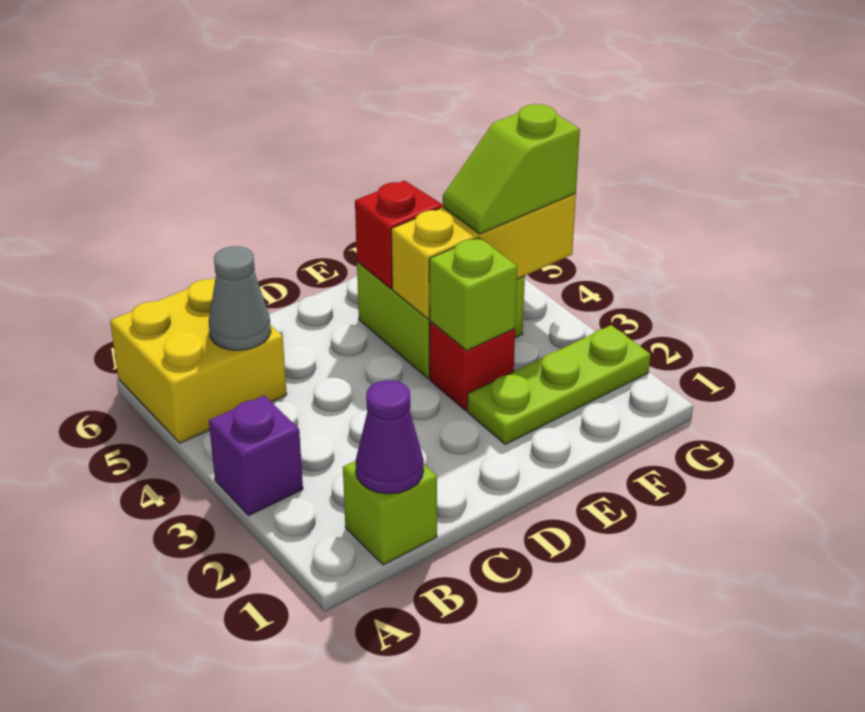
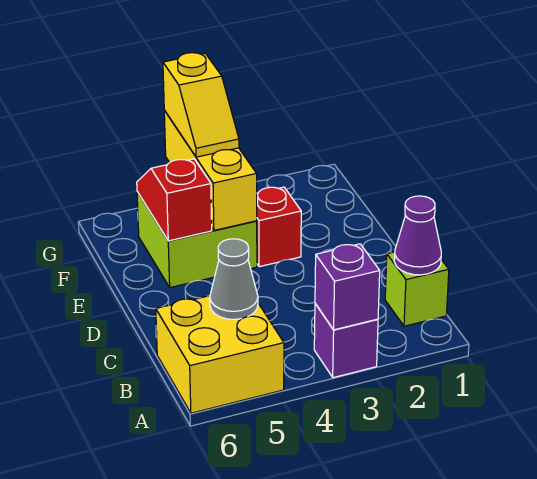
none -> purple brick A3 level 2
lime plate E2:G2 level 1 -> none
lime brick E3 level 2 -> none
lime slope F4:G4 level 3 top G -> yellow slope F4:G4 level 3 top G

